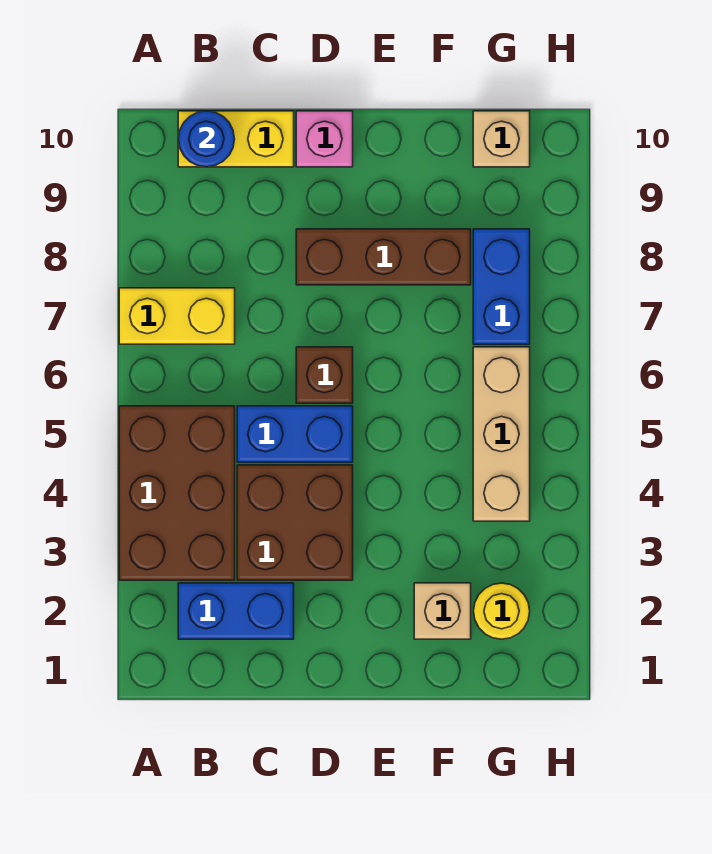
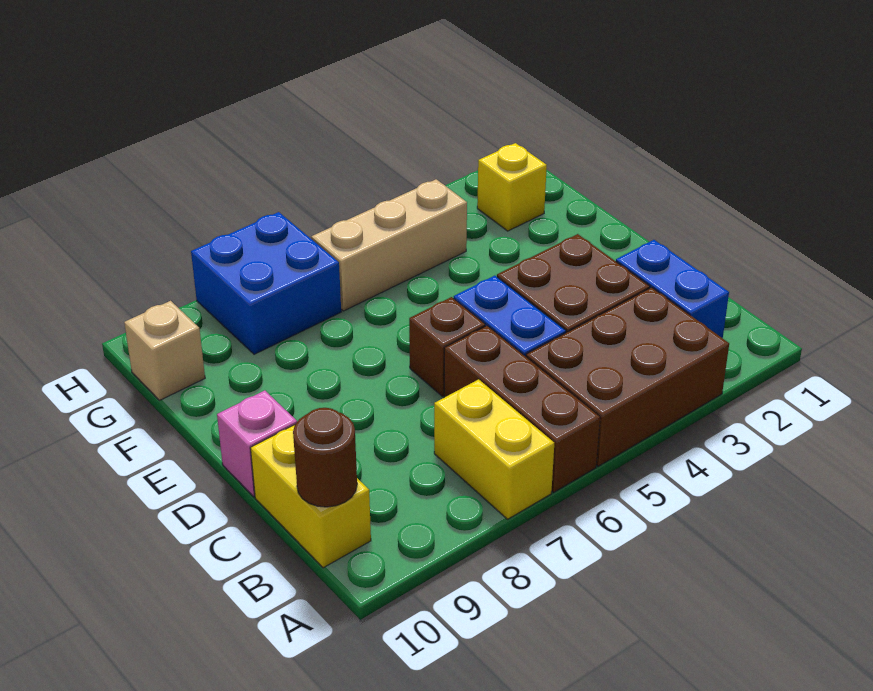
blue round brick B10 level 2 -> brown round brick B10 level 2
brown brick D8:F8 level 1 -> brown brick A6:C6 level 1
tan brick F2 level 1 -> none
yellow round brick G2 level 1 -> yellow brick G2 level 1
blue brick G7:G8 level 1 -> blue brick G7:H8 level 1

